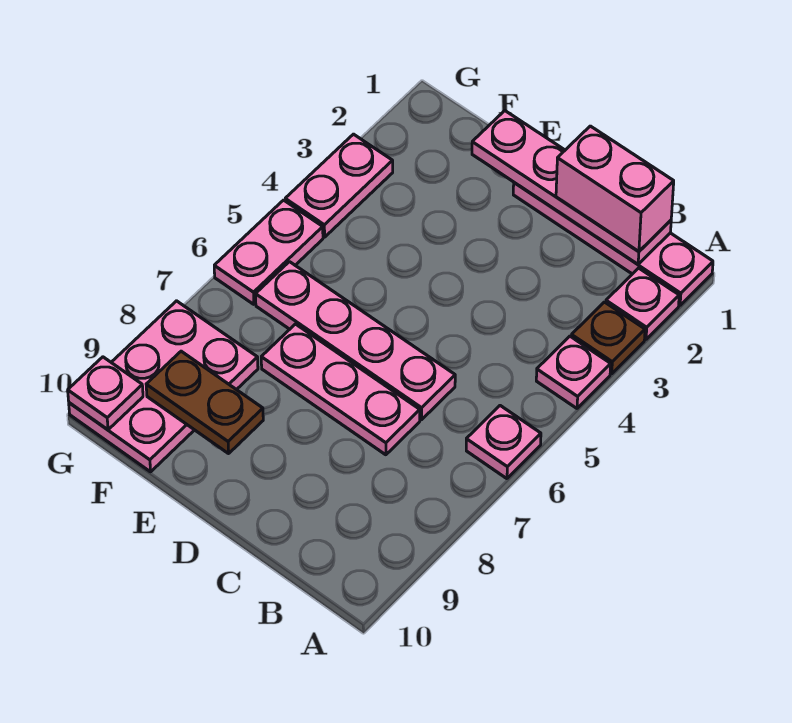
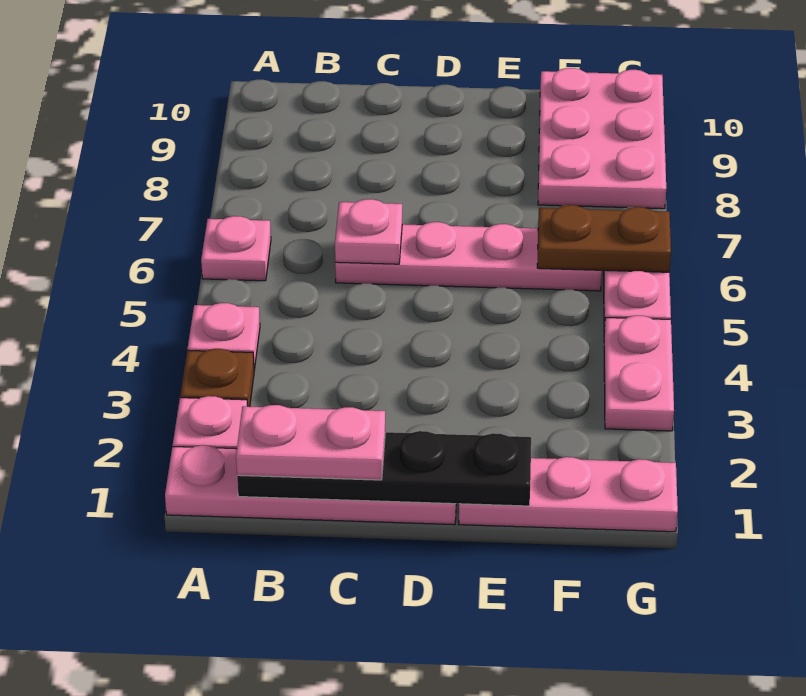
pink plate B1:E1 level 2 -> black plate B1:E1 level 2
pink brick B1:C1 level 3 -> pink plate B1:C1 level 3
pink plate C7:E7 level 1 -> pink plate E1:G1 level 1
brown plate E9:F9 level 2 -> brown plate F6:G6 level 2
pink plate G10 level 2 -> pink plate C6 level 2

